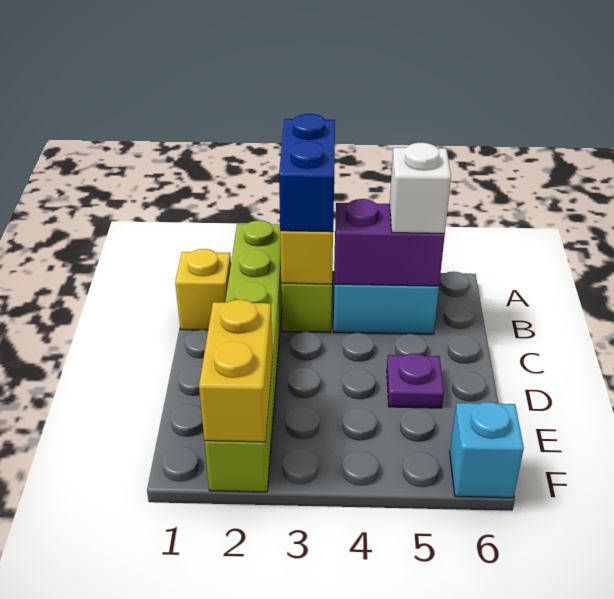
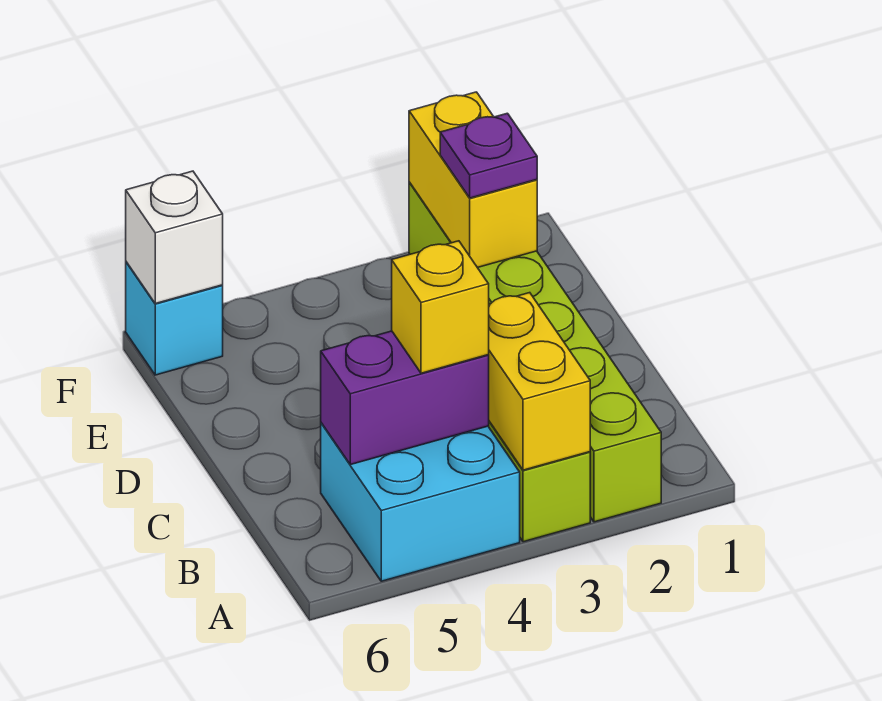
blue brick A3:B3 level 3 -> none
yellow brick B1 level 1 -> yellow brick B4 level 3
white brick B5 level 3 -> white brick F6 level 2
purple plate D5 level 1 -> purple plate E2 level 3

